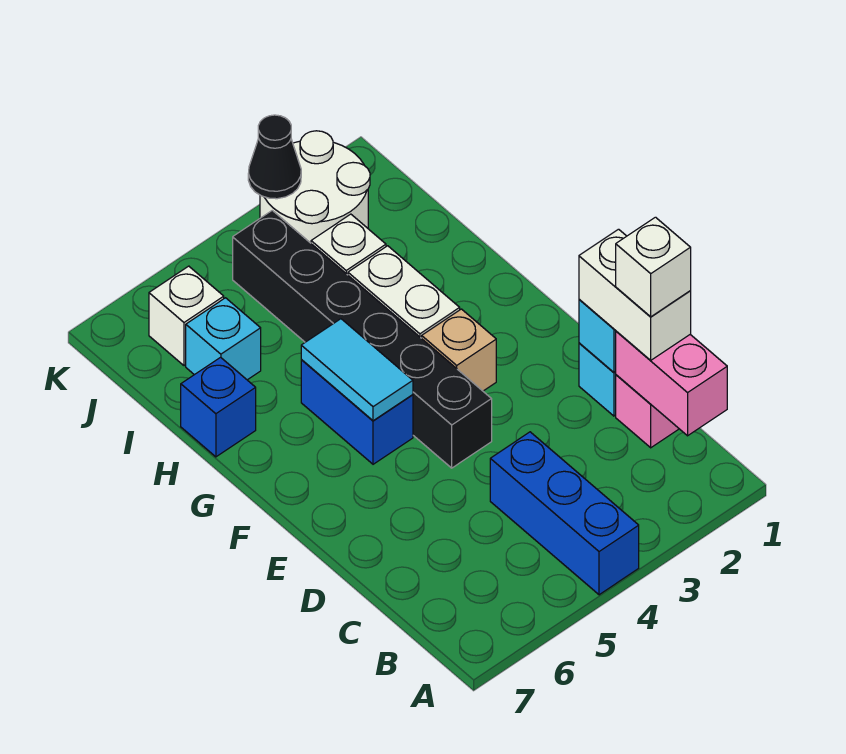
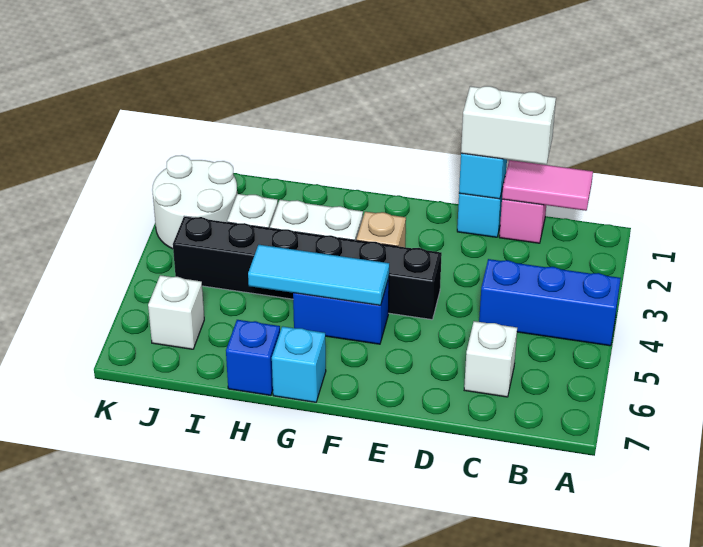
pink brick B1:C1 level 2 -> pink tile B1:C1 level 2
white brick C1 level 4 -> white brick C6 level 1
cyan tile F5:G5 level 2 -> cyan tile F5:H5 level 2
cyan brick I6 level 1 -> cyan brick G7 level 1
black cone K3 level 2 -> none

